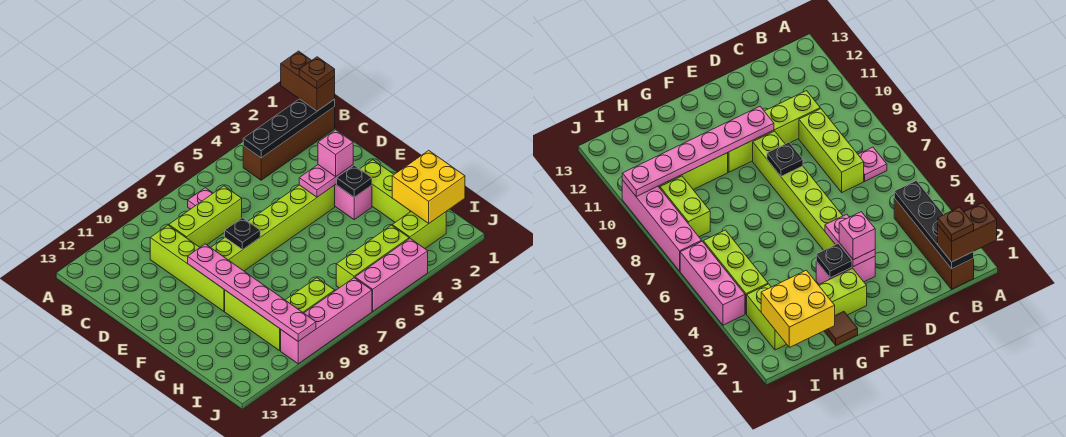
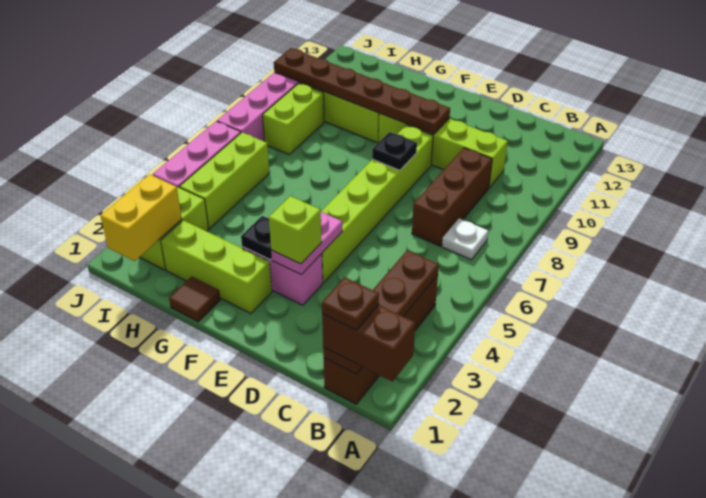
black plate B1:B4 level 2 -> brown plate B1:B4 level 2
pink plate B7 level 1 -> white plate B7 level 1
lime brick C7:C9 level 1 -> brown brick C7:C9 level 1
pink brick E3 level 3 -> lime brick E3 level 3
pink plate E10:J10 level 2 -> brown plate E10:J10 level 2
yellow brick H1:I2 level 2 -> yellow brick I1:I2 level 2

